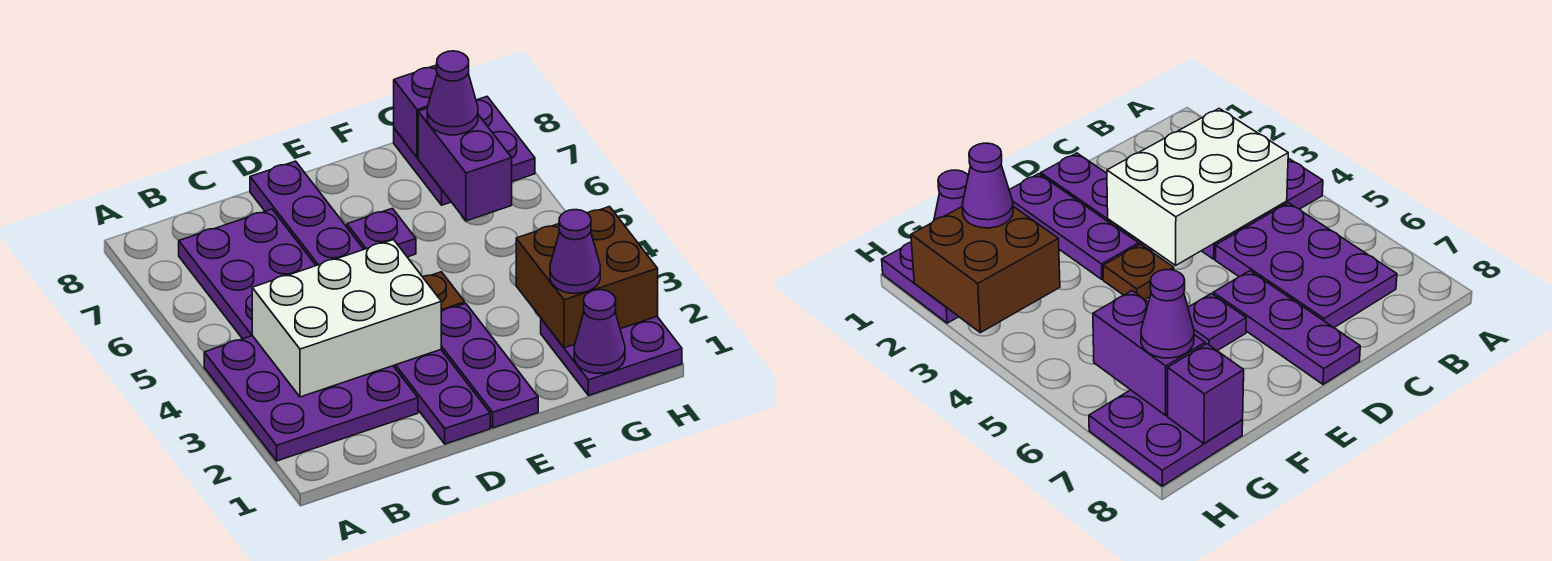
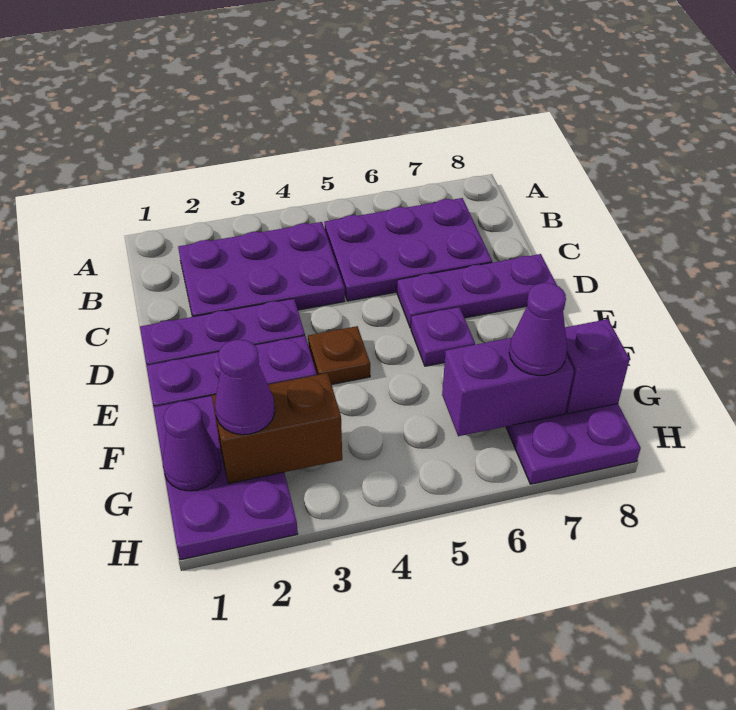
purple plate A2:C4 level 1 -> purple plate B2:C4 level 1
white brick B3:D4 level 2 -> none
purple plate G1:H2 level 1 -> purple plate F1:H2 level 1
brown brick G2:H3 level 2 -> brown brick G2:G3 level 2

